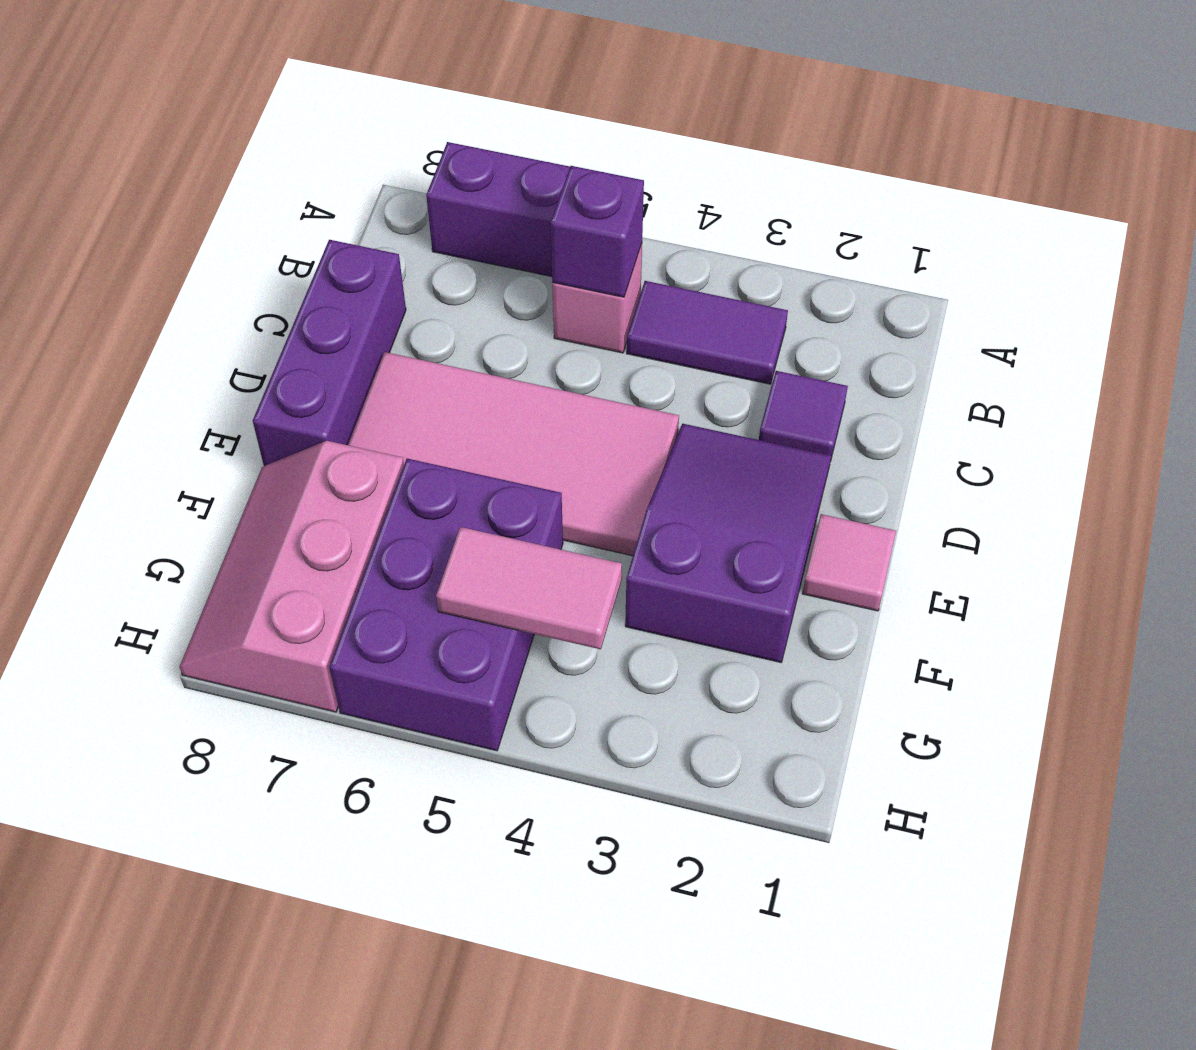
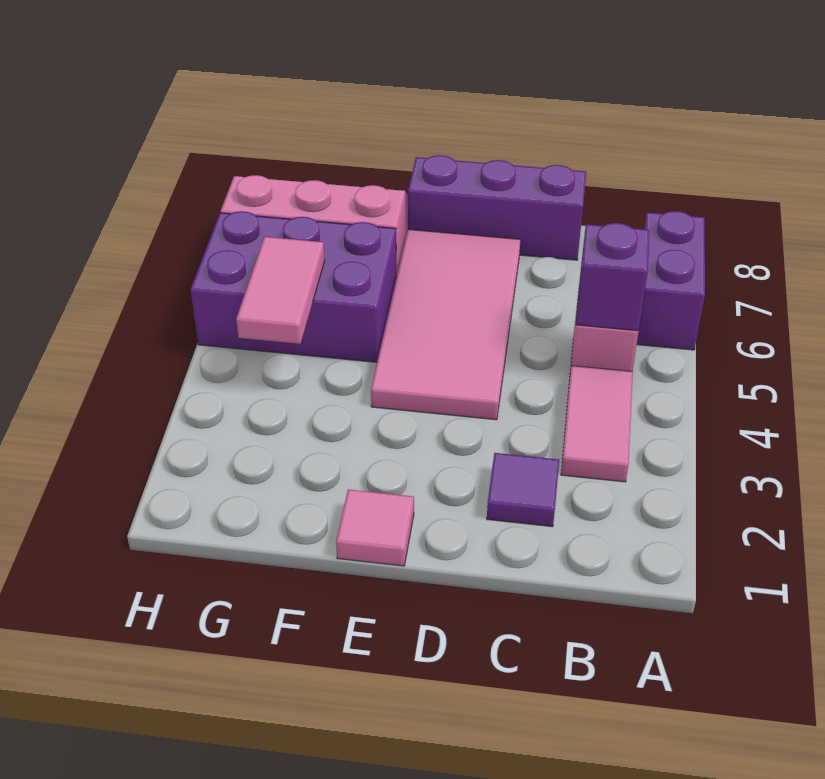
purple tile B3:B4 level 1 -> pink tile B3:B4 level 1
purple slope D2:F3 level 1 top F -> none

